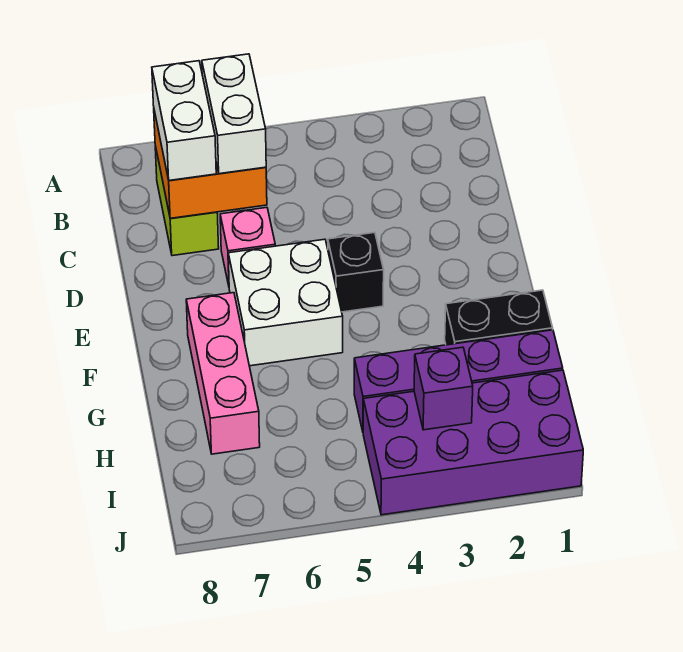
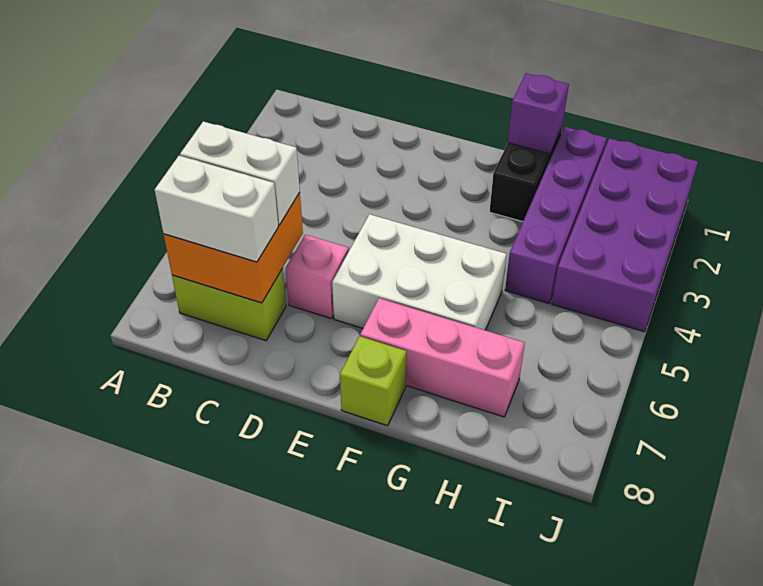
black brick E4 level 1 -> none
white brick E5:F6 level 1 -> white brick E5:G6 level 1
none -> lime brick F8 level 1
purple brick I3 level 2 -> purple brick G1 level 2

